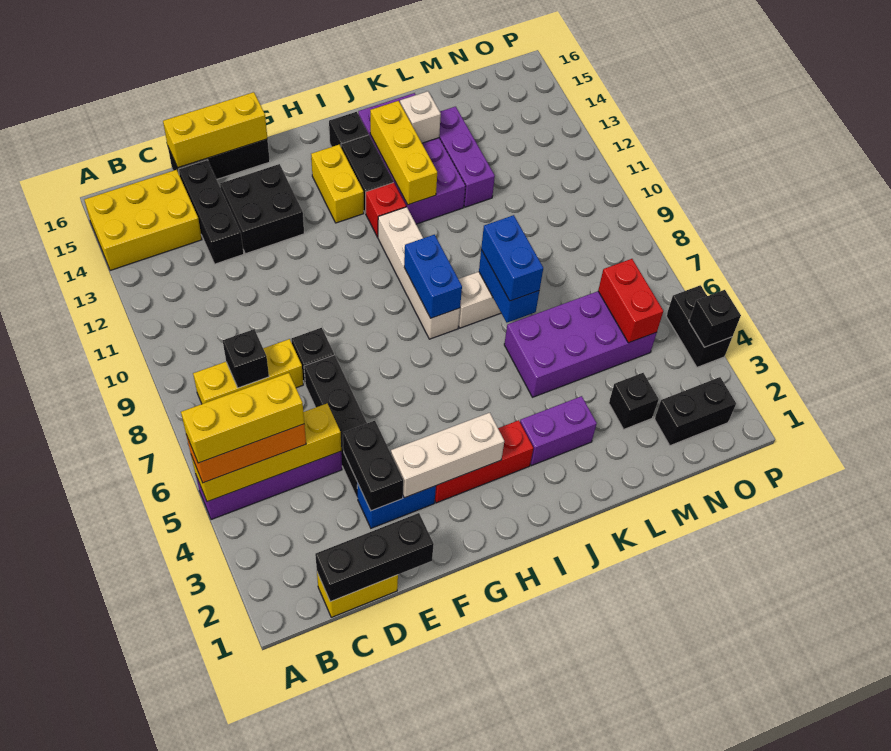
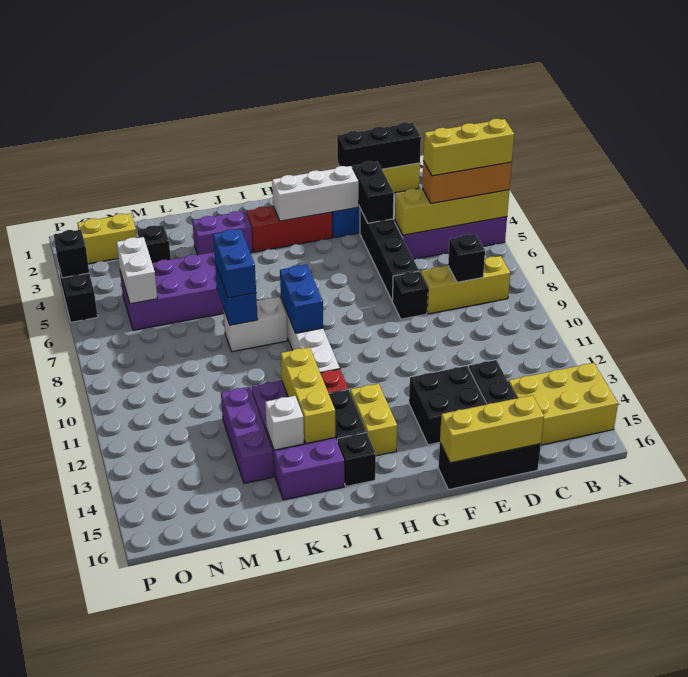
black brick N2:O2 level 1 -> yellow brick N2:O2 level 1
red brick N5:N6 level 2 -> white brick N5:N6 level 2

